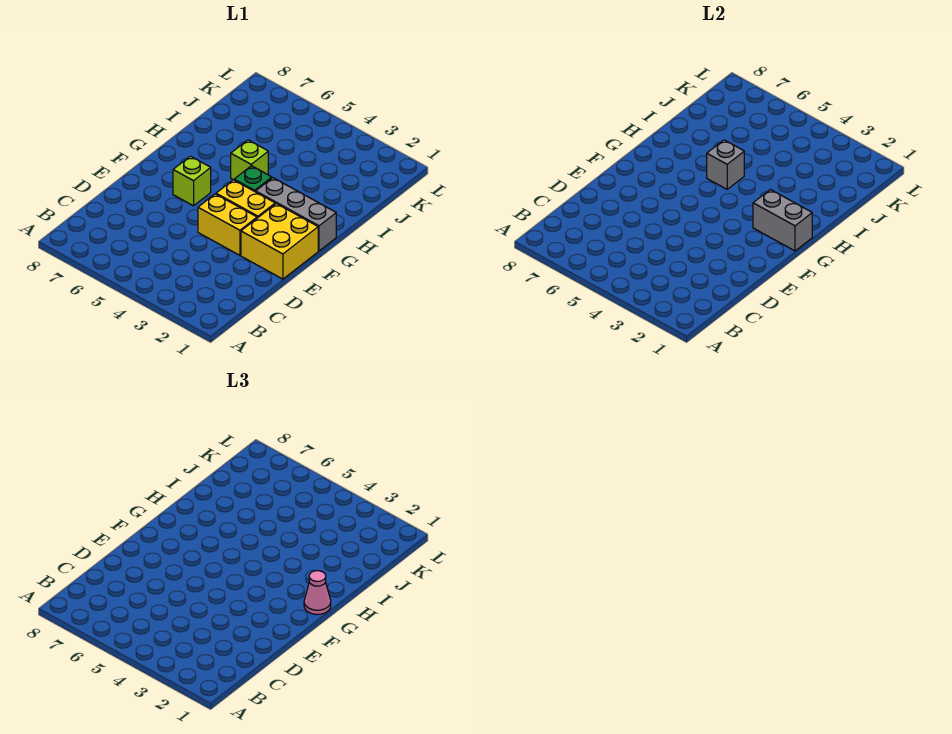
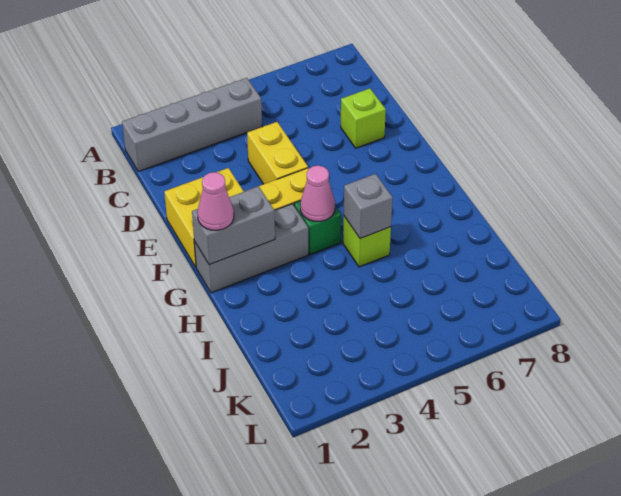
none -> grey brick B1:B4 level 1
yellow brick E3:E4 level 1 -> yellow brick D4:E4 level 1
lime brick F6 level 1 -> lime brick D7 level 1
none -> pink cone G4 level 2

